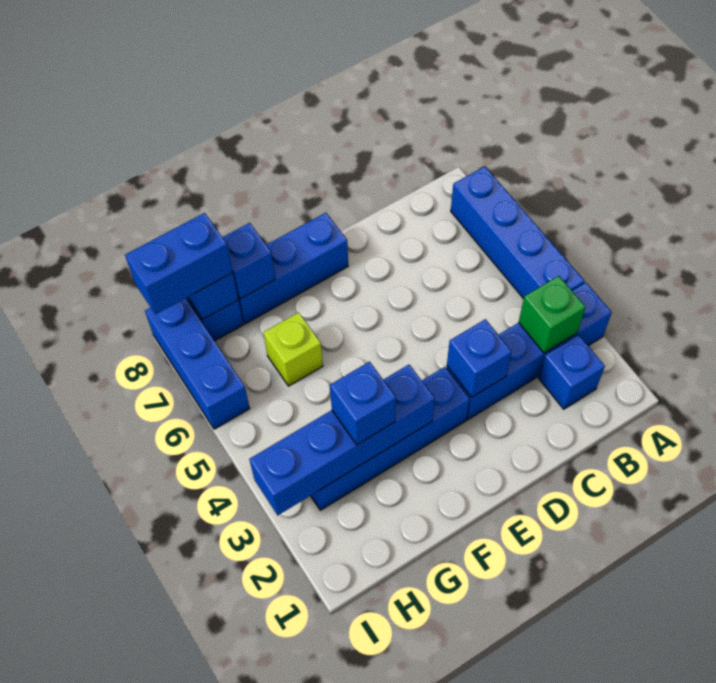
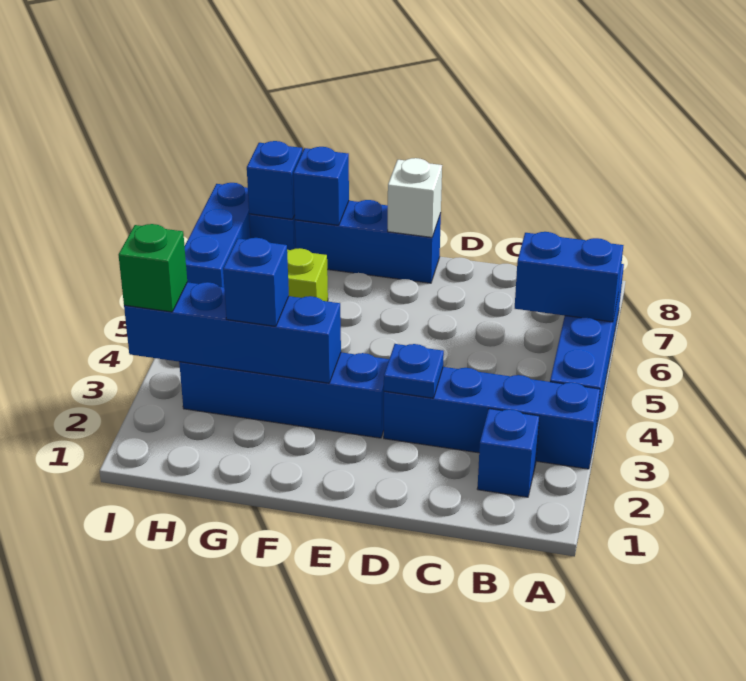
green brick B3 level 2 -> green brick I3 level 3
blue brick D3 level 2 -> blue plate D3 level 2
none -> white brick E8 level 2
blue brick H8:I8 level 3 -> blue brick A6:B6 level 2

